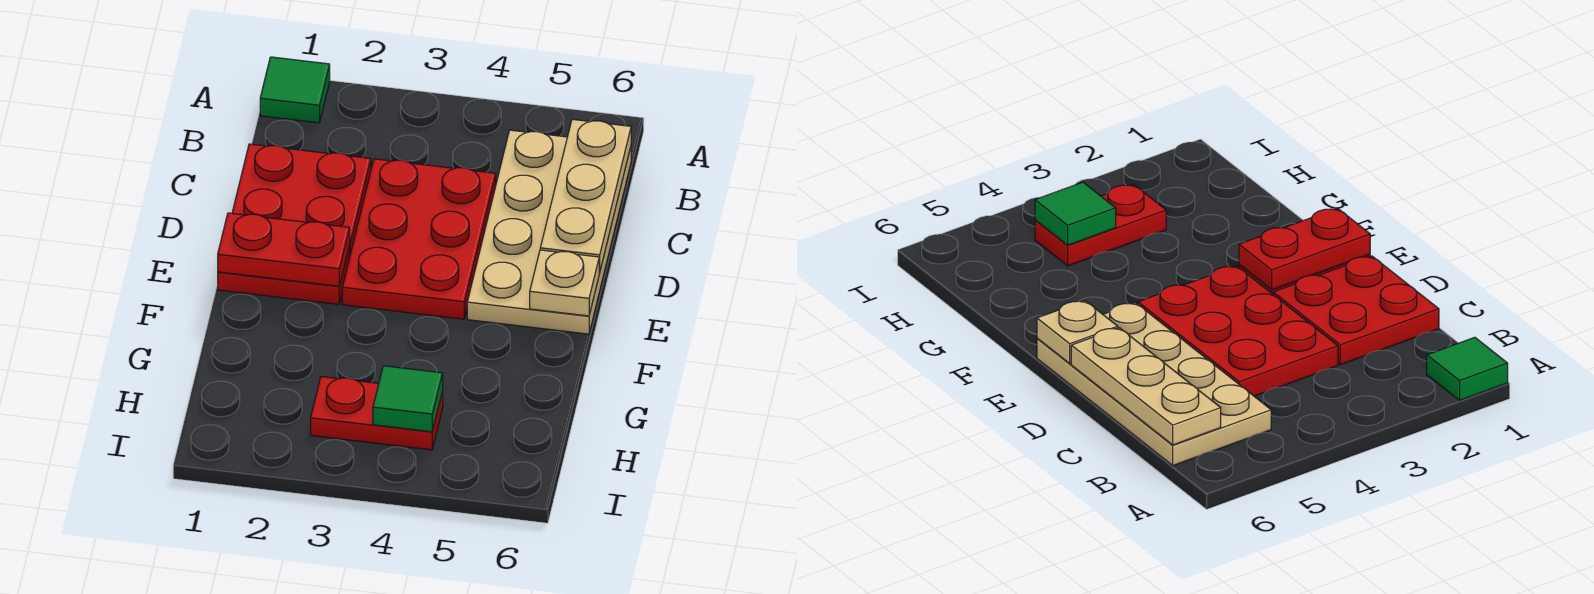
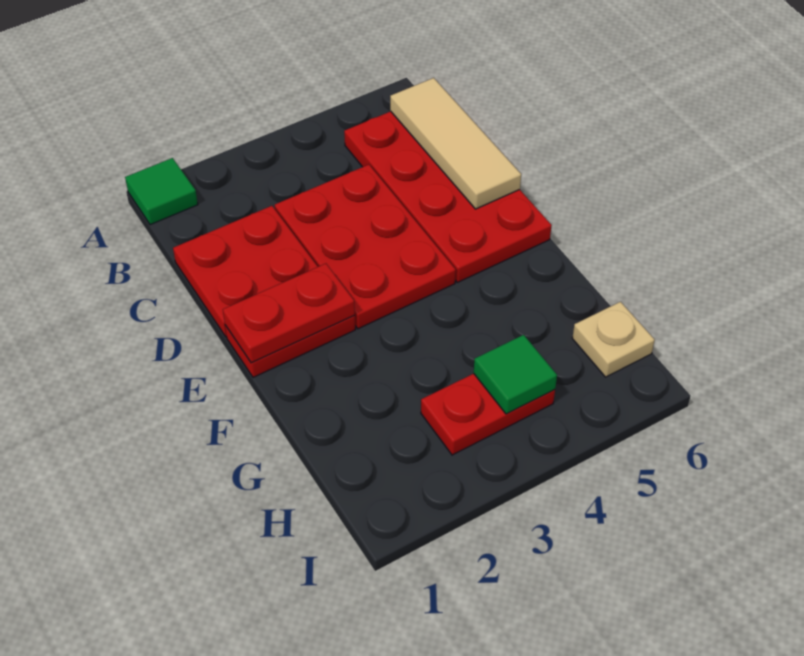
tan plate B5:E6 level 1 -> red plate B5:E6 level 1
tan plate B6:D6 level 2 -> tan tile B6:D6 level 2
tan plate E6 level 2 -> tan plate H6 level 1

